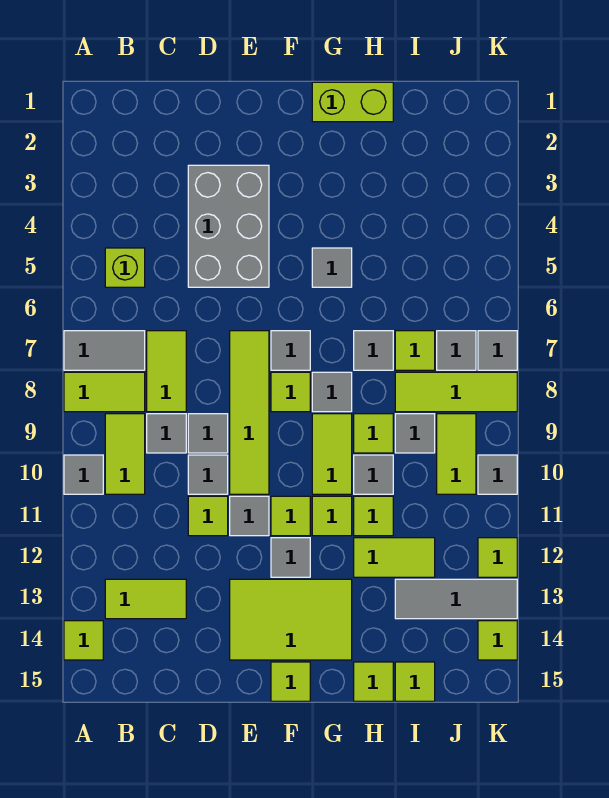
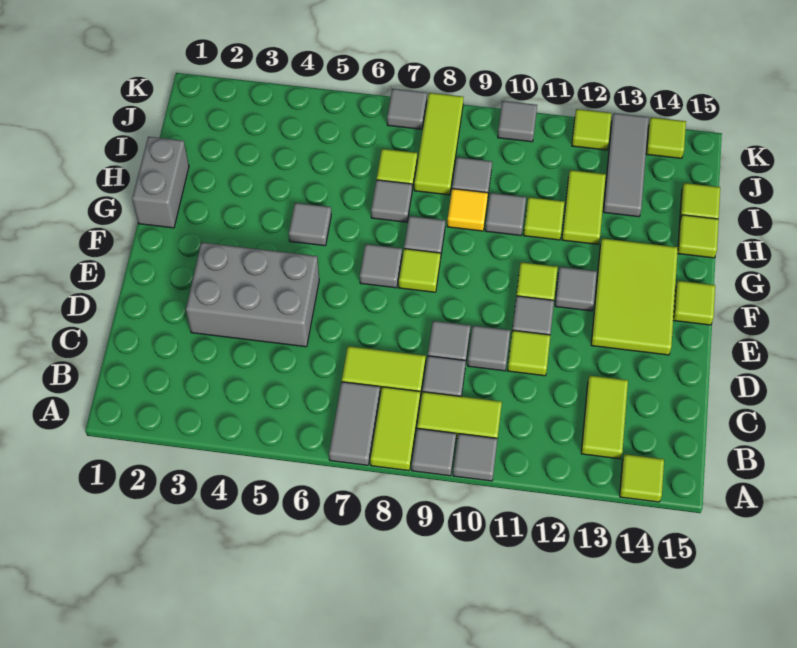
lime brick B5 level 1 -> none
lime tile E7:E10 level 1 -> none
lime brick G1:H1 level 1 -> grey brick G1:H1 level 1
lime tile G9:G10 level 1 -> none
lime tile G11 level 1 -> none
lime tile H9 level 1 -> yellow tile H9 level 1
grey tile J7 level 1 -> grey tile A9 level 1
lime tile J9:J10 level 1 -> none

